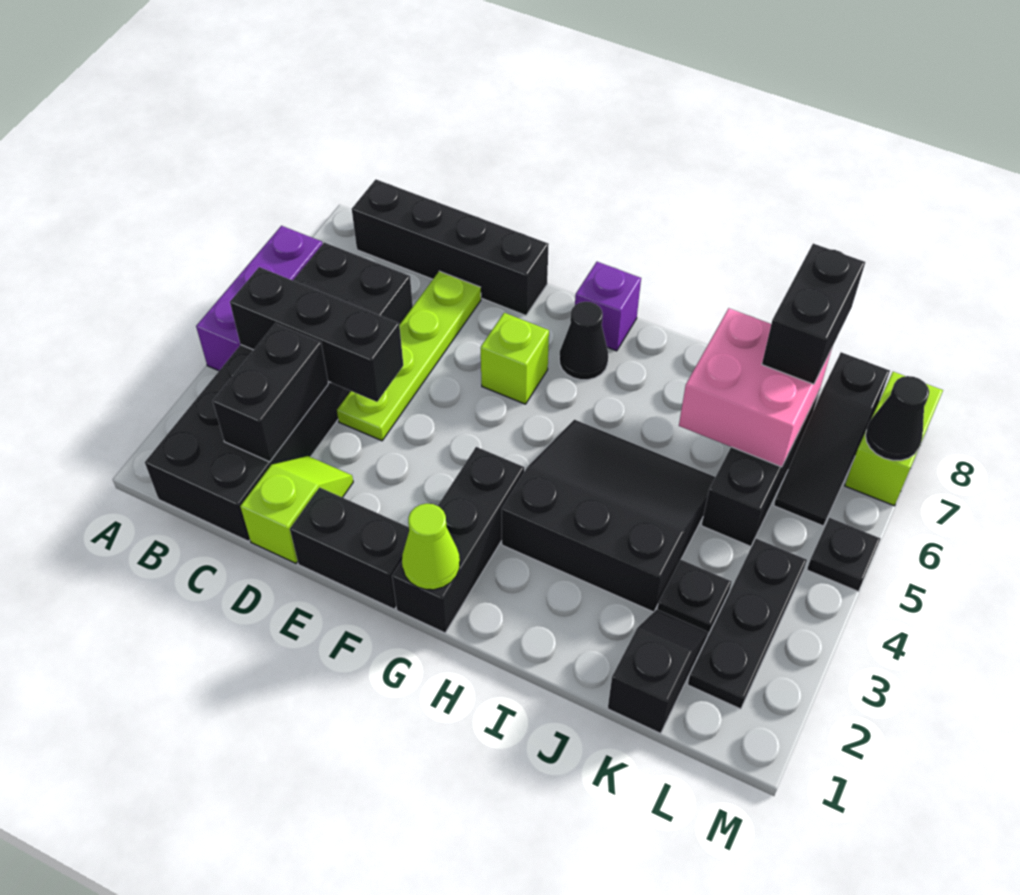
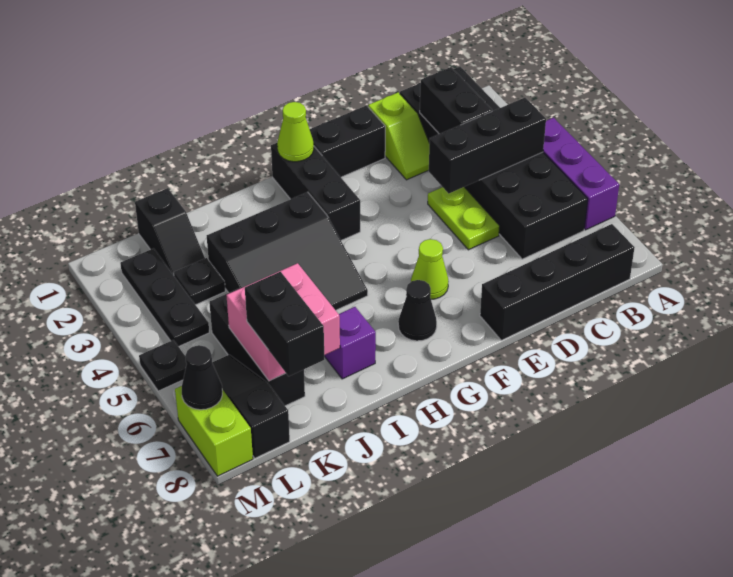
lime plate D4:D7 level 1 -> lime plate D4:D5 level 1
lime brick F6 level 1 -> lime cone F6 level 1
purple brick G8 level 1 -> purple brick I7 level 1

